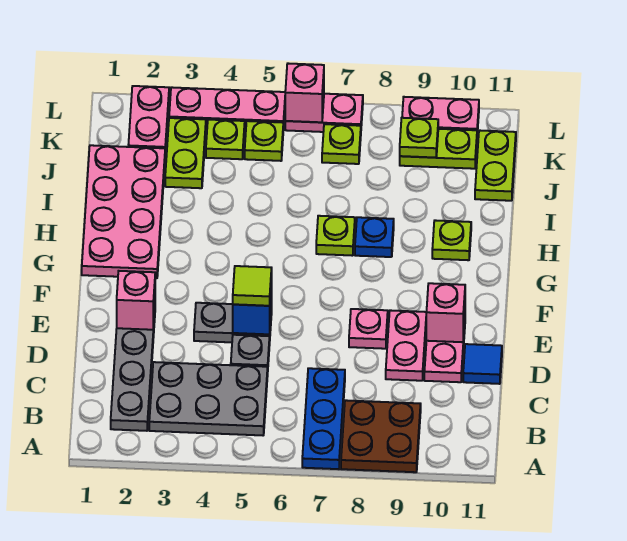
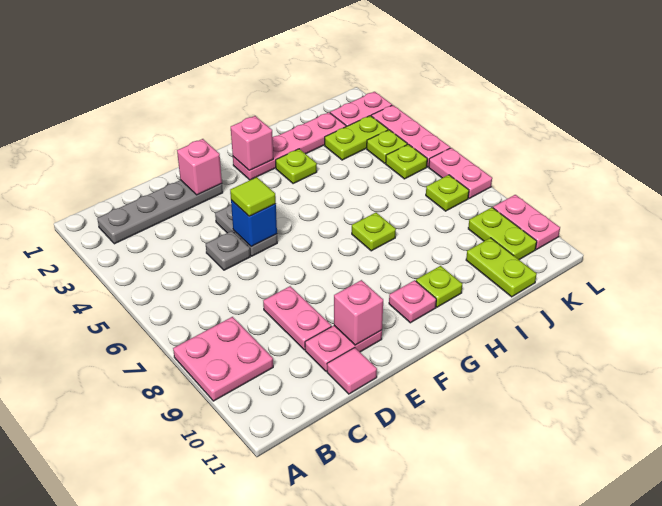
blue plate A7:C7 level 1 -> none
brown plate A8:B9 level 1 -> pink plate A8:B9 level 1
grey plate B3:C5 level 1 -> none
pink plate D9:E9 level 1 -> pink plate D8:D9 level 1
blue tile D11 level 1 -> pink tile D11 level 1
pink plate E8 level 1 -> pink plate G10 level 1
pink plate G1:J2 level 1 -> pink plate G2:J2 level 1
blue plate H8 level 1 -> none
lime plate J11:K11 level 1 -> lime plate J10:J11 level 1
lime plate K9 level 2 -> lime plate H3 level 1
pink brick L6 level 2 -> pink brick G2 level 2

